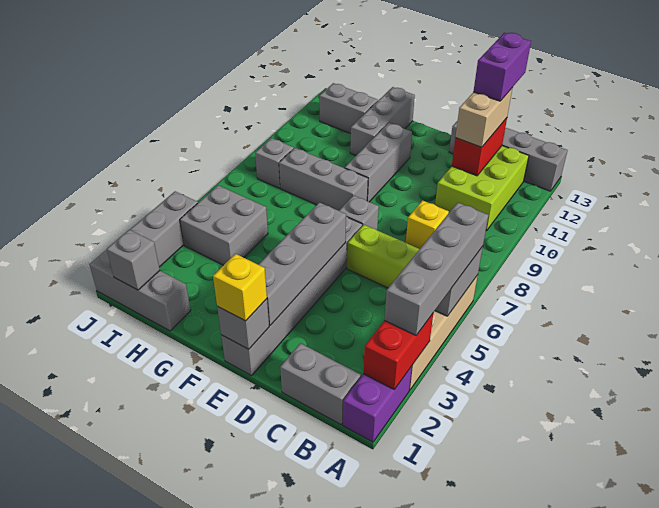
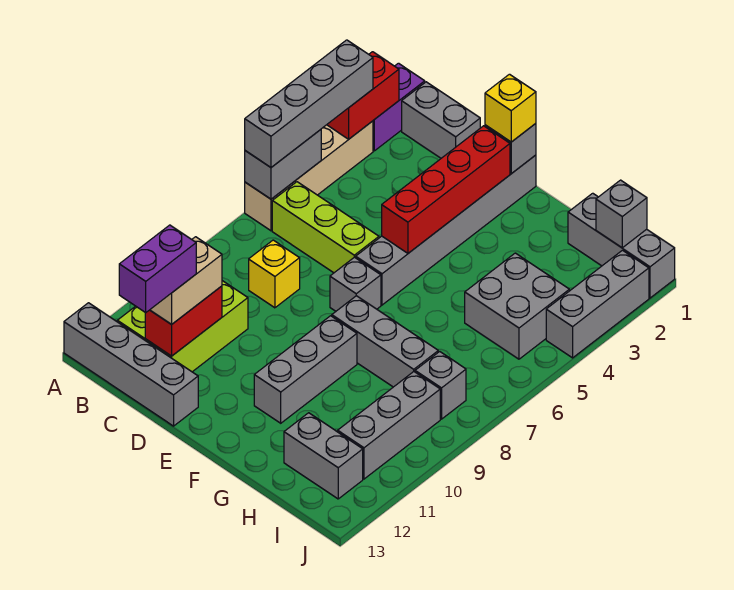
grey brick E2:E5 level 2 -> red brick E2:E5 level 2
grey brick G11:G13 level 1 -> grey brick I9:I11 level 1

